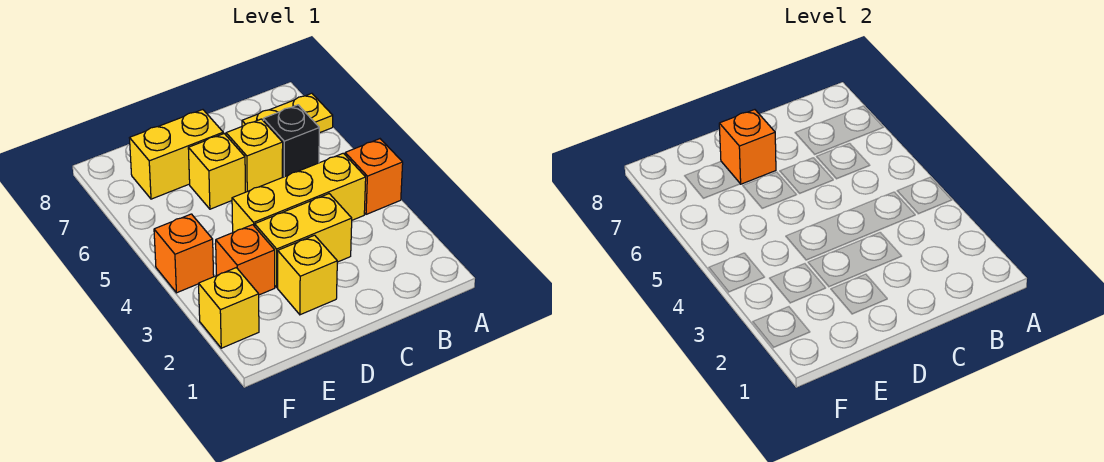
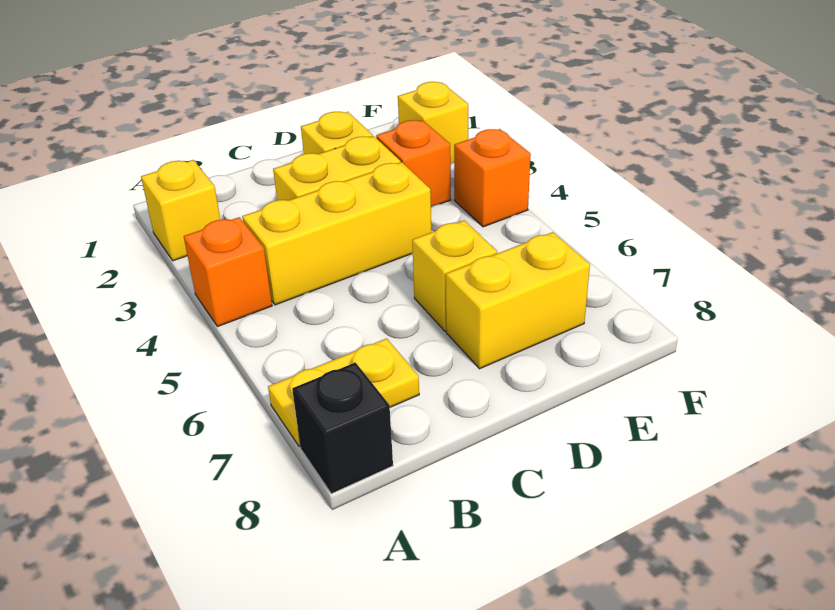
black brick B6 level 1 -> black brick A8 level 1
yellow brick C6 level 1 -> yellow brick A2 level 1
orange brick D7 level 2 -> none

